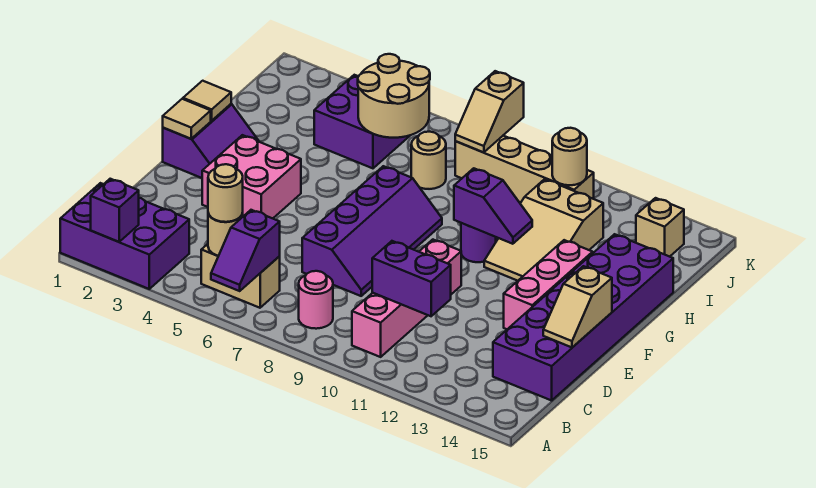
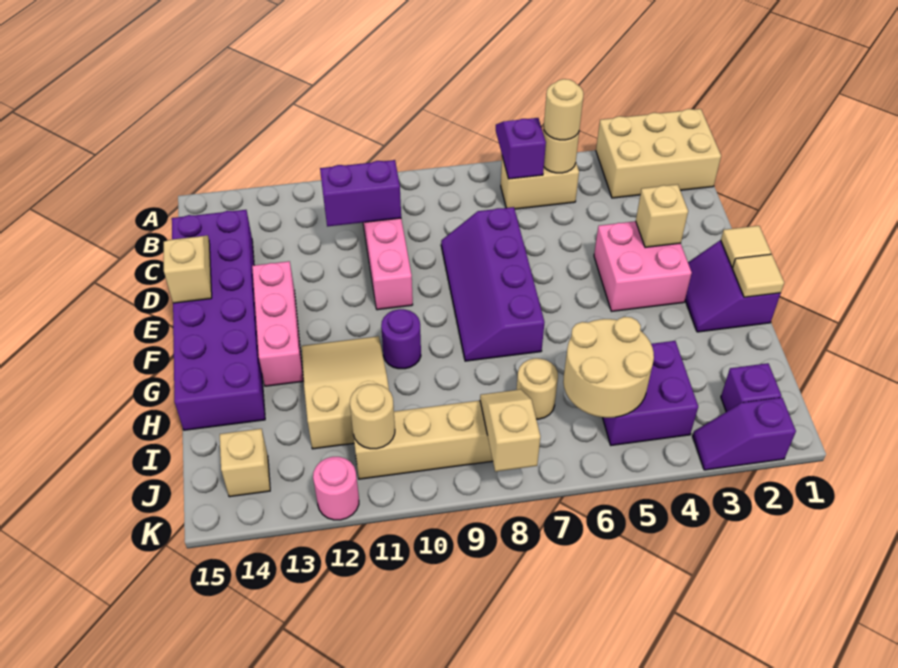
purple brick A1:B3 level 1 -> tan brick A1:B3 level 1
purple brick A2 level 2 -> purple brick J2 level 1
pink round brick B8 level 1 -> pink round brick K12 level 1
none -> tan brick E3 level 2
purple slope G10:G11 level 2 top 10 -> purple slope K2:K3 level 1 top 2

